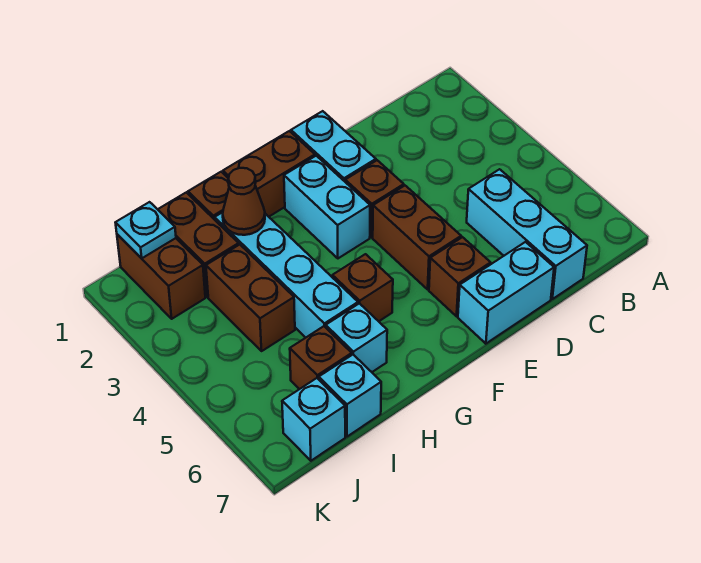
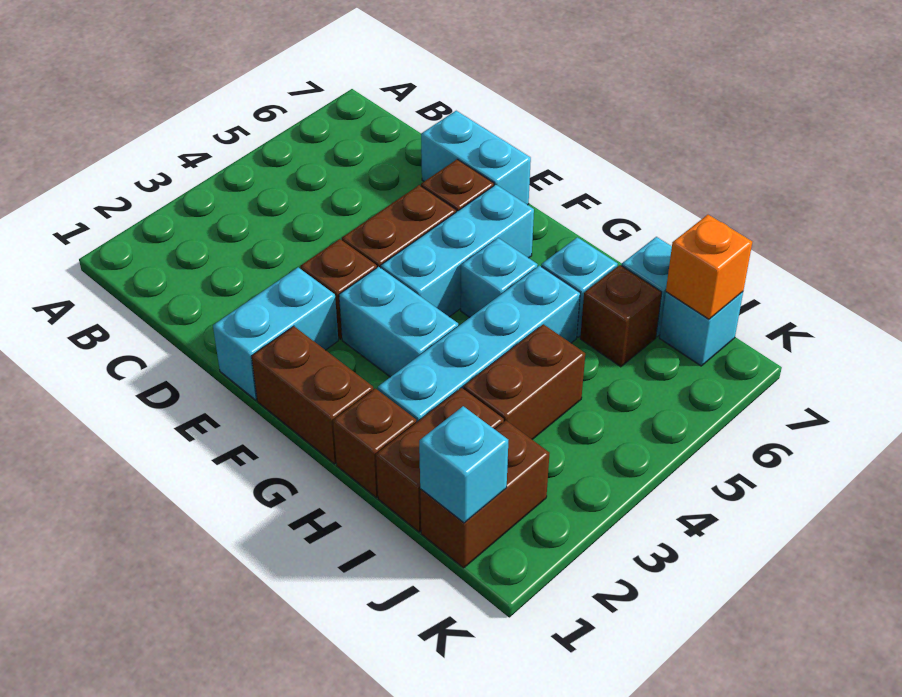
cyan brick C5:C7 level 1 -> cyan brick F4:F6 level 1
cyan brick F2:F3 level 1 -> cyan brick F3:G3 level 1
brown brick G5 level 1 -> cyan brick G5 level 1
brown cone H2 level 2 -> none
cyan plate J1 level 2 -> cyan brick J1 level 2
none -> orange brick J7 level 2

